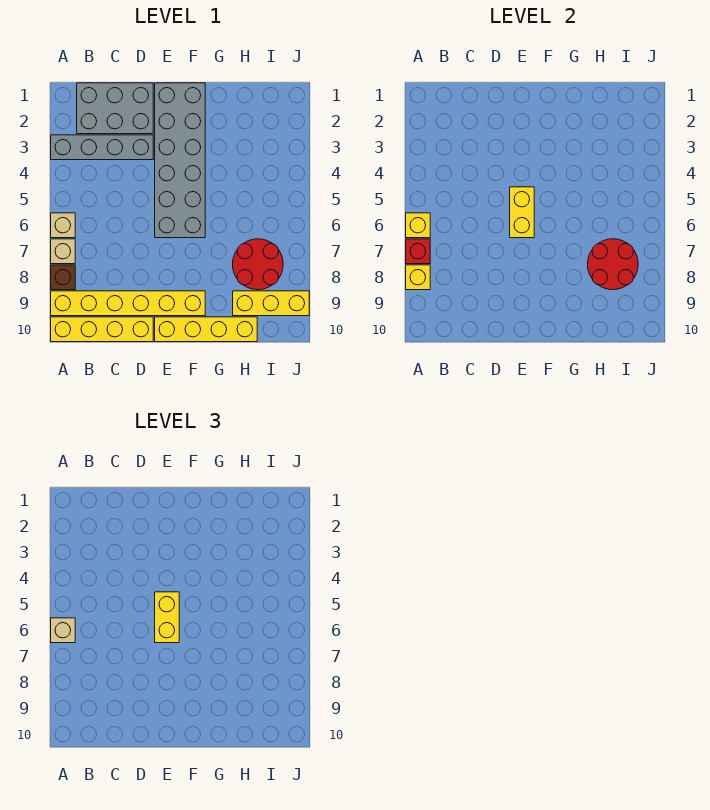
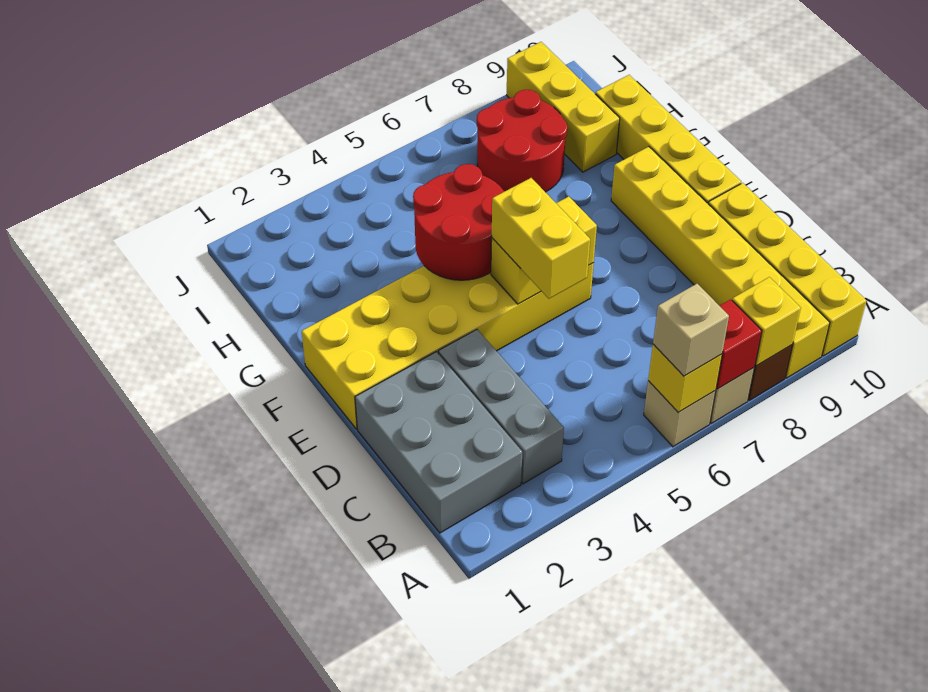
grey brick A3:D3 level 1 -> grey brick B3:D3 level 1
grey brick E1:F6 level 1 -> yellow brick E1:F6 level 1
yellow brick E5:E6 level 3 -> yellow brick D5:E5 level 3
red round brick H7:I8 level 2 -> red round brick F4:G5 level 2

